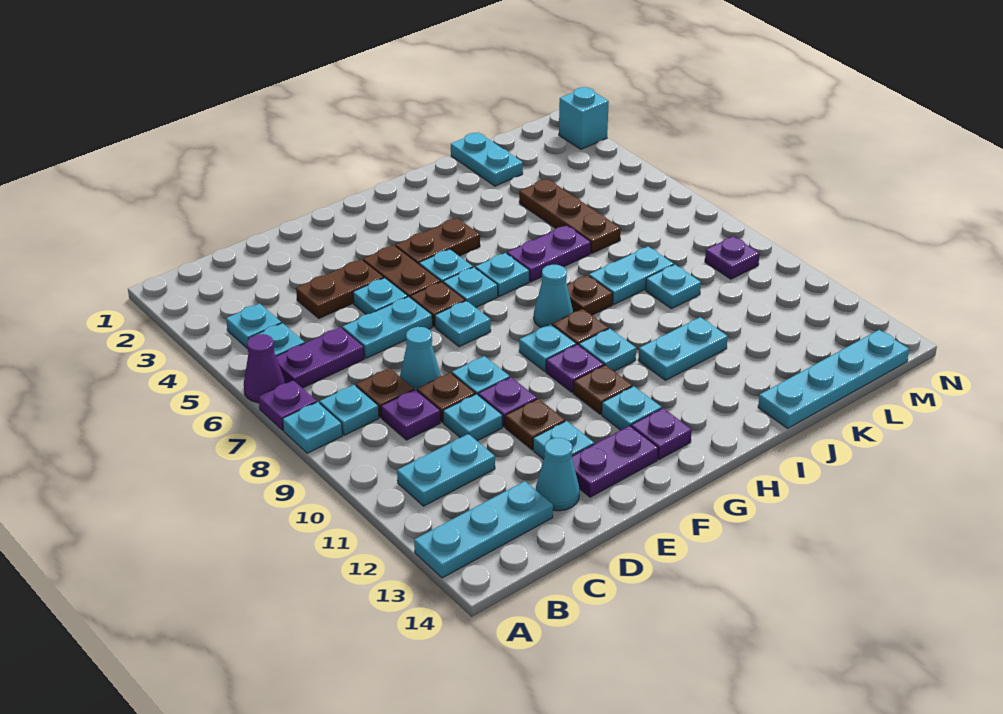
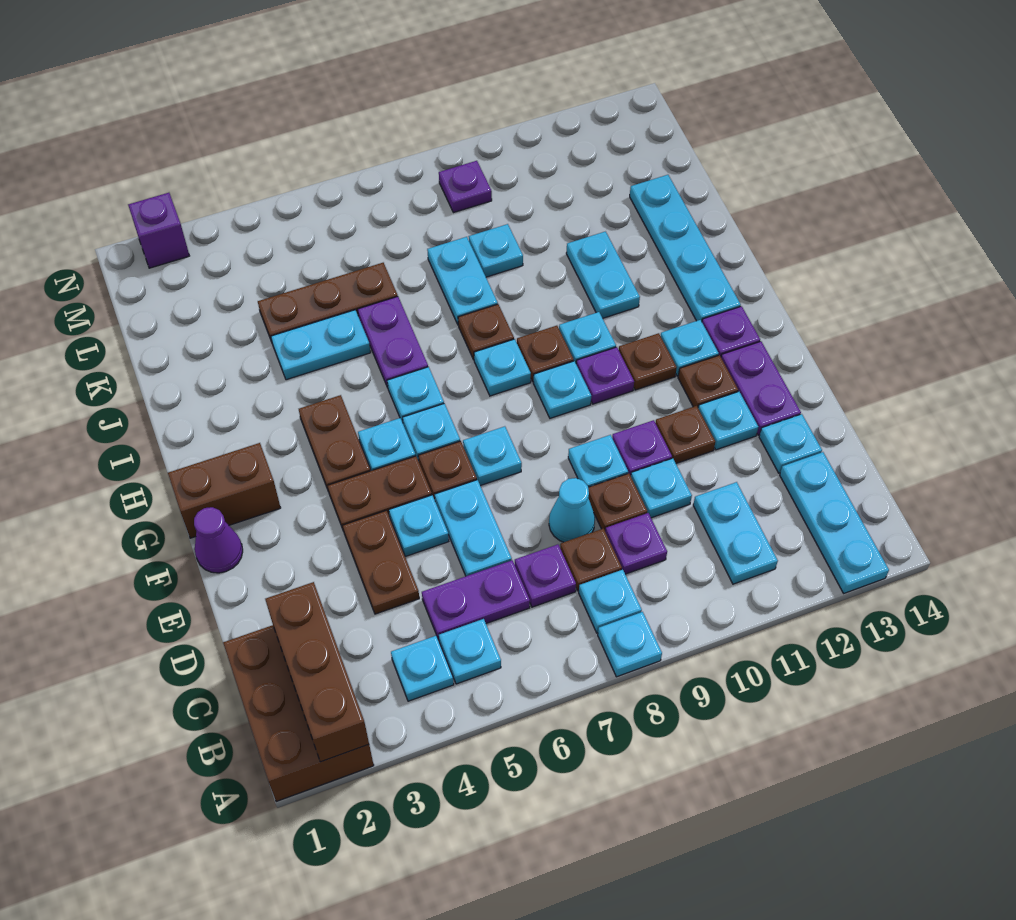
none -> brown brick A1:C2 level 1
none -> brown brick A2:C2 level 2
purple cone A6 level 1 -> purple cone F1 level 1
purple plate A7 level 1 -> purple plate C7 level 1
purple plate B6:C6 level 1 -> purple plate C5:C6 level 1
cyan cone D13 level 1 -> cyan plate D13 level 1
none -> brown plate F12 level 1
none -> brown brick G1:G2 level 1
cyan cone H8 level 1 -> cyan plate H8 level 1
cyan plate J14:M14 level 1 -> cyan plate H13:K13 level 1
cyan plate K1:K2 level 1 -> cyan plate J4:J5 level 1
cyan brick N2 level 1 -> purple brick N2 level 1

